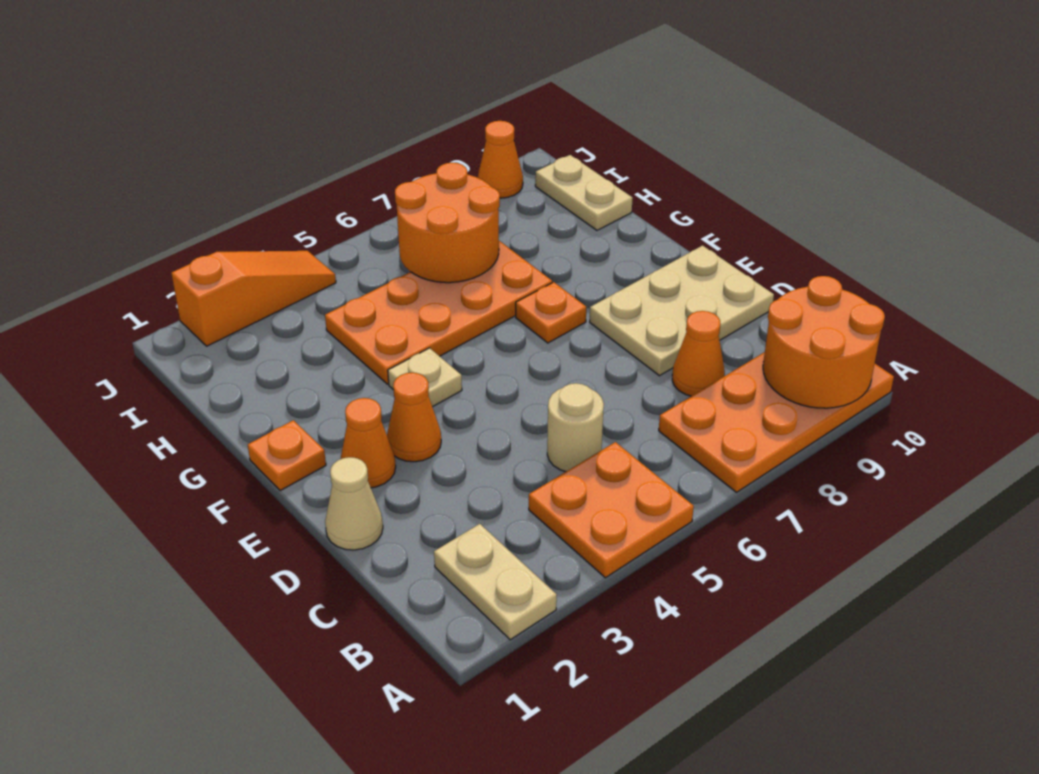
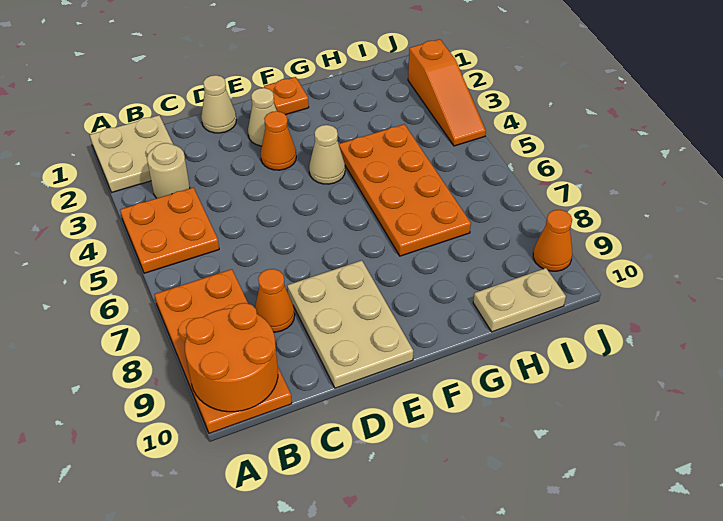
tan plate A2:B2 level 1 -> tan plate A1:B2 level 1
tan round brick C5 level 1 -> tan round brick B3 level 1
orange cone E2 level 1 -> tan cone E2 level 1
tan plate F4 level 1 -> tan cone F4 level 1
orange plate F7 level 1 -> none
orange round brick H6:I7 level 2 -> none

